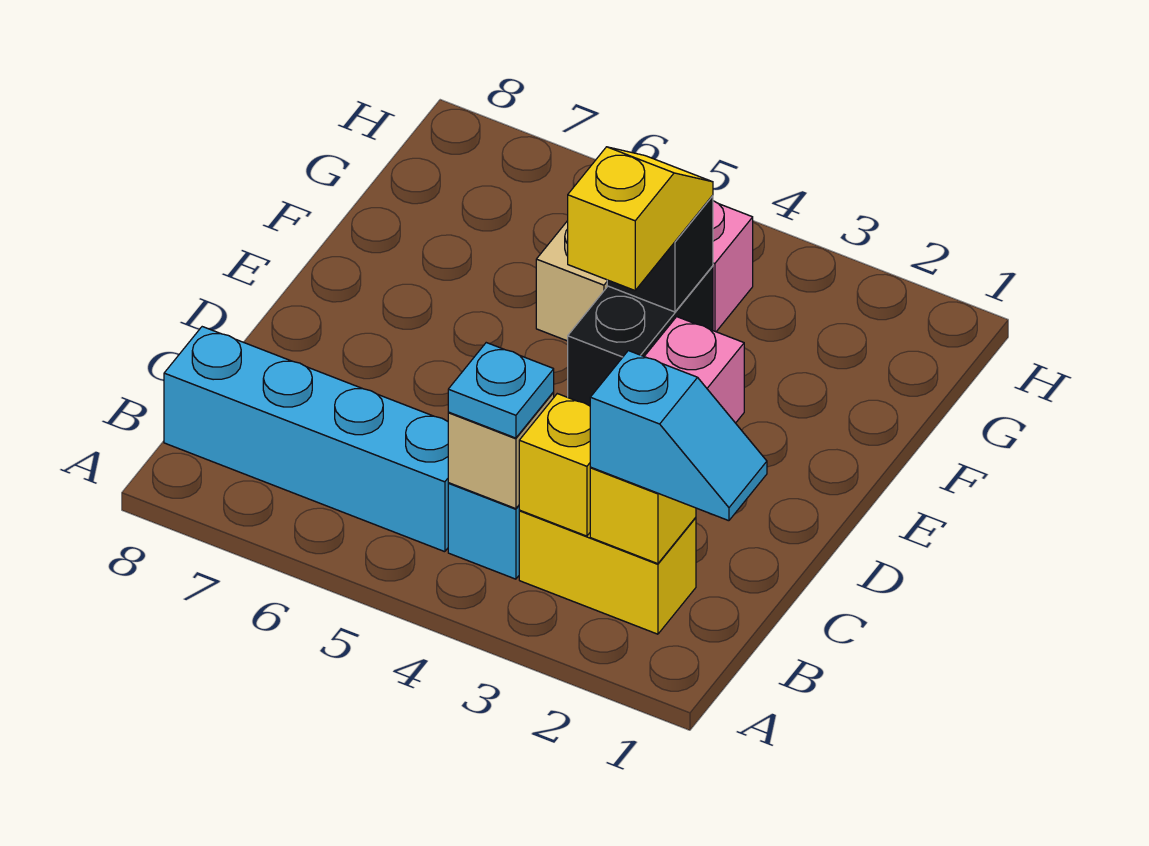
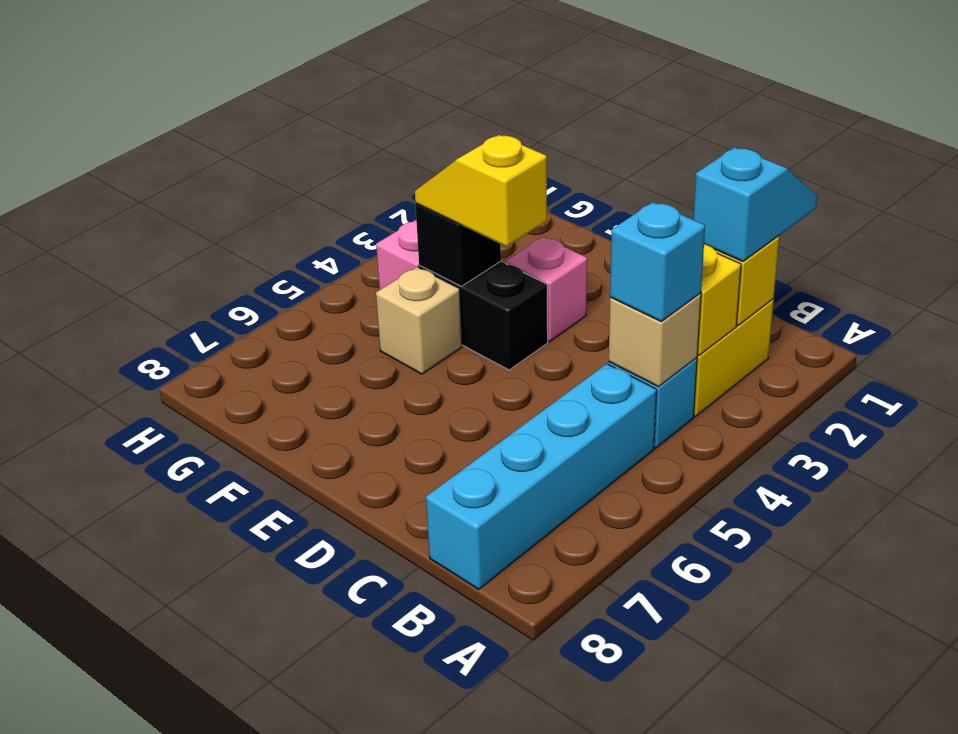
cyan plate B4 level 3 -> cyan brick B4 level 3

